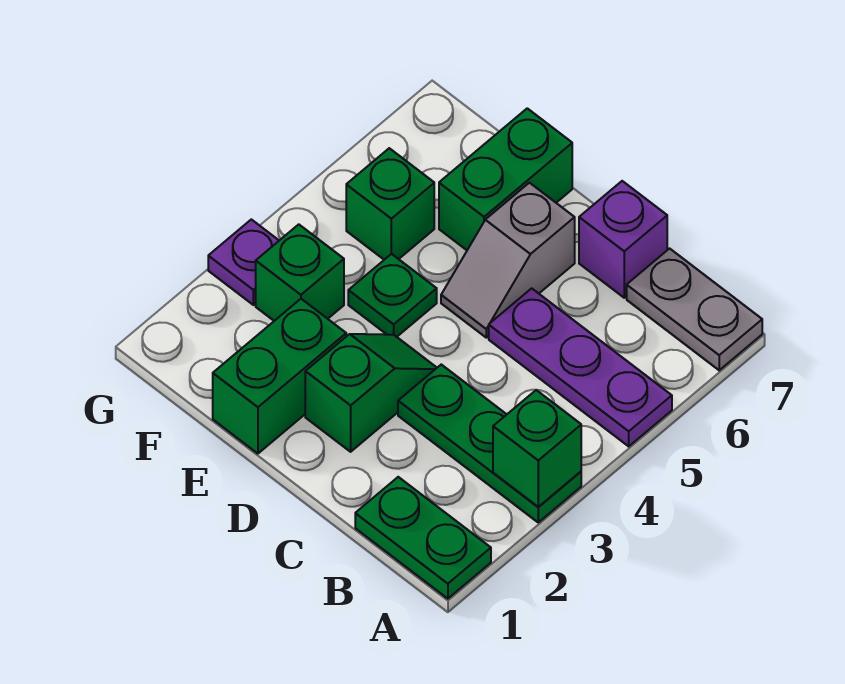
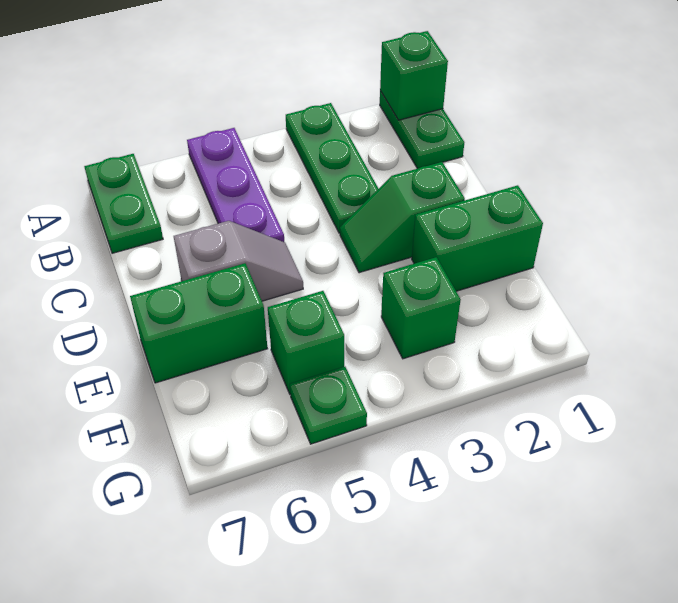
green brick A3 level 2 -> green brick A1 level 2
grey plate A7:B7 level 1 -> green plate A7:B7 level 1
purple brick C7 level 1 -> none
green plate E4 level 1 -> green plate G5 level 1
purple plate G3 level 1 -> none

